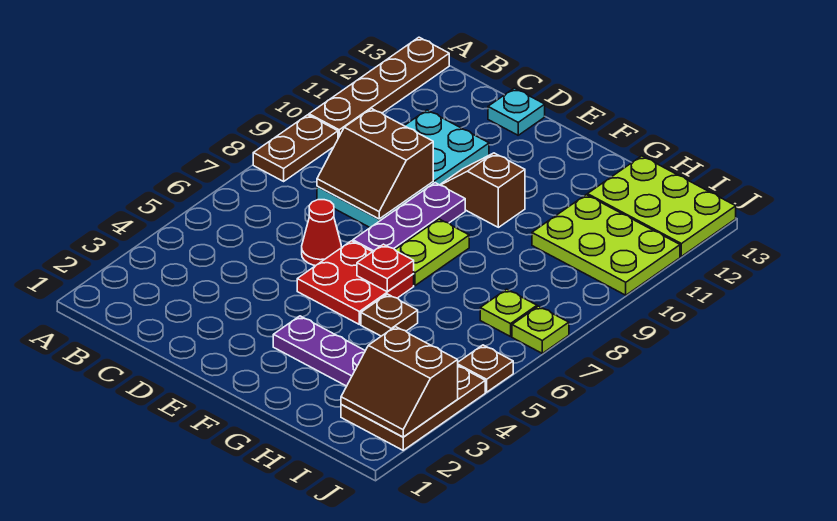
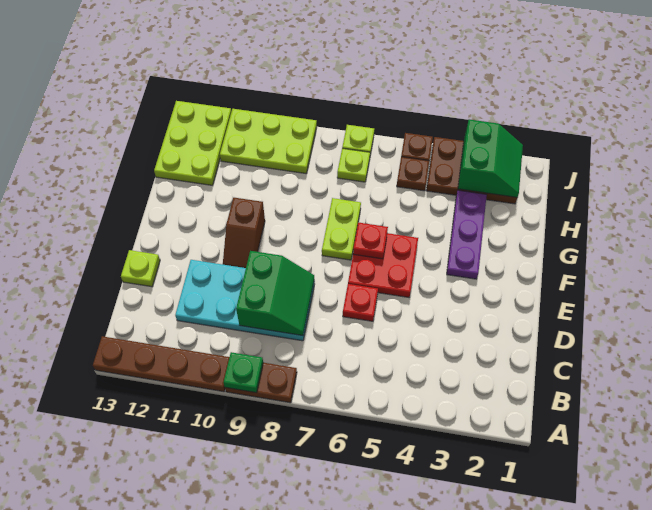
none -> green plate A9 level 2
brown slope C8:D9 level 2 top 9 -> green slope C8:D9 level 2 top 9
red cone D6 level 1 -> red plate D6 level 1
cyan plate D13 level 1 -> lime plate D13 level 1
purple plate E7:E9 level 1 -> none
lime plate F7:F8 level 1 -> lime plate F7:G7 level 1
brown plate G5 level 1 -> brown plate I5 level 1
lime plate H10:J11 level 1 -> lime plate I9:J11 level 1
brown slope I2:J3 level 2 top 3 -> green slope I2:J3 level 2 top 3

